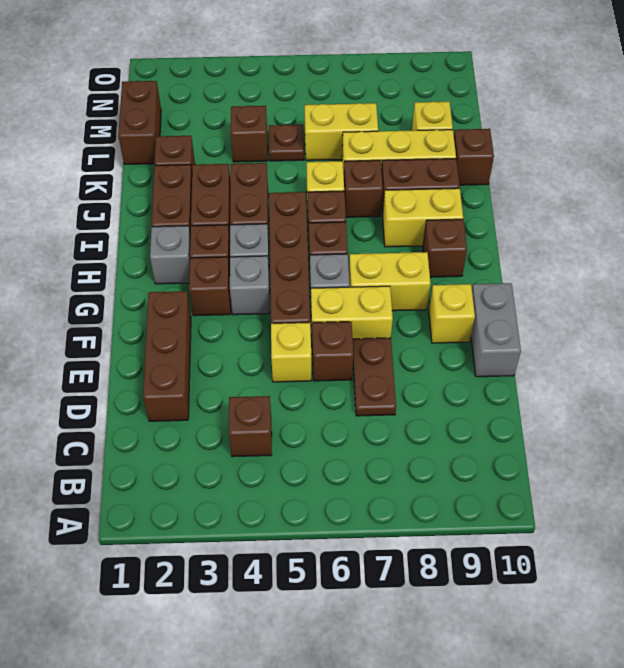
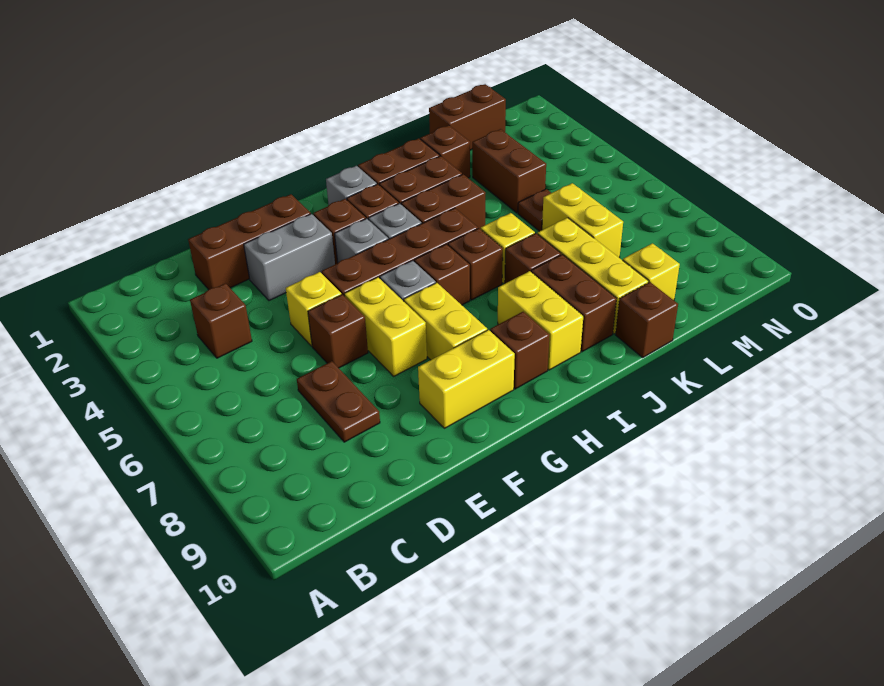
brown plate D7:E7 level 1 -> brown plate D7:D8 level 1
grey brick E10:F10 level 1 -> grey brick E3:F3 level 1
yellow brick F9 level 1 -> yellow brick F9:G9 level 1
brown brick L4 level 1 -> brown brick L3:L4 level 1

